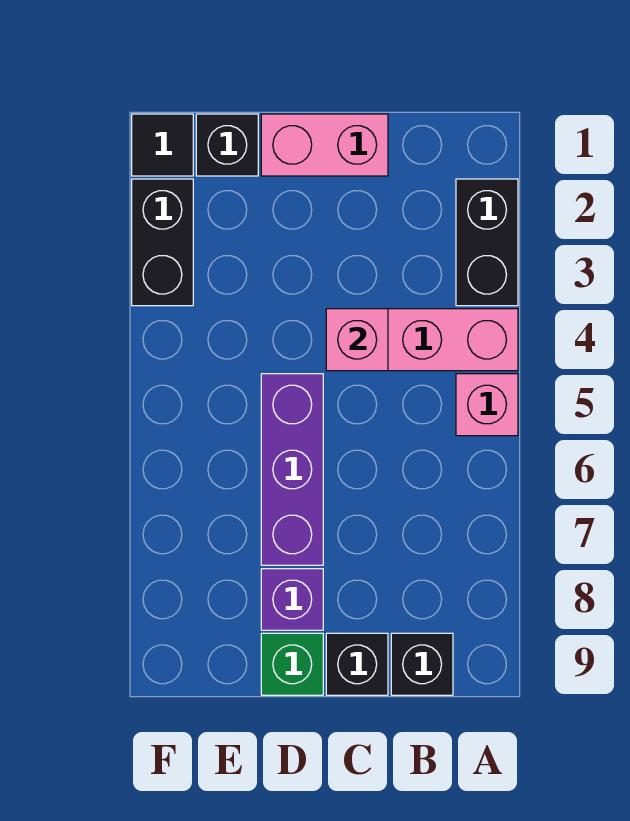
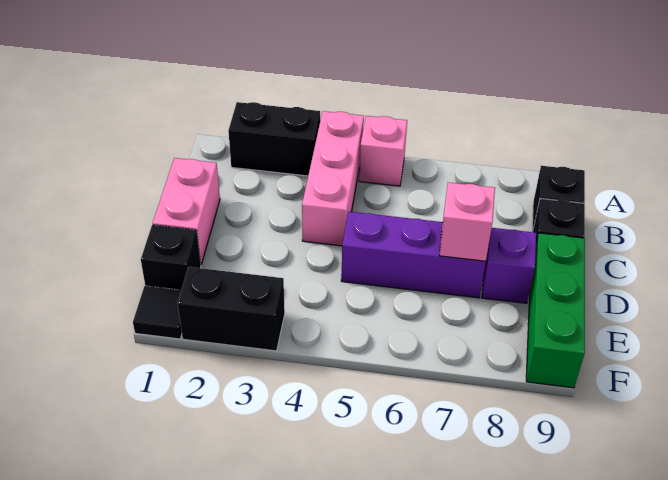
pink brick C4 level 2 -> pink brick D7 level 2
green brick D9 level 1 -> green brick D9:F9 level 1

